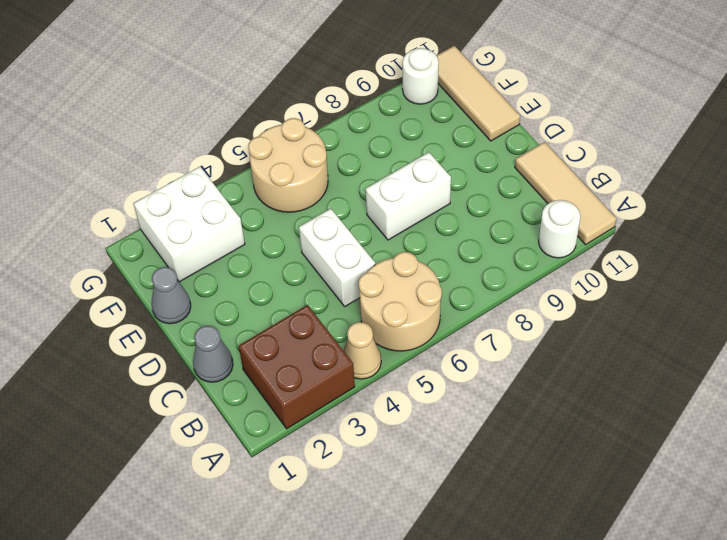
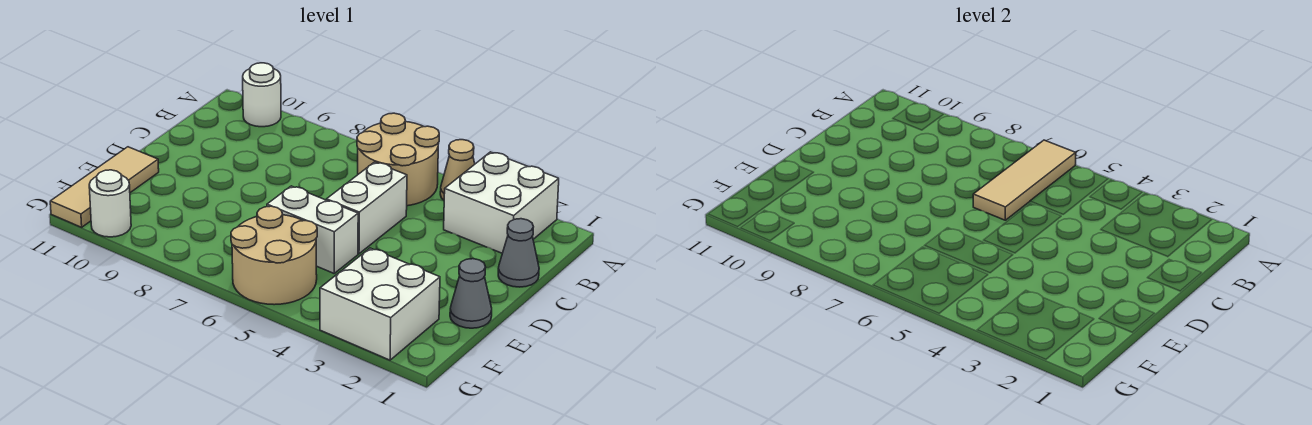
brown brick A2:B3 level 1 -> white brick A2:B3 level 1
tan tile A11:C11 level 1 -> tan tile A6:C6 level 2
white brick D7:D8 level 1 -> white brick E5:E6 level 1

